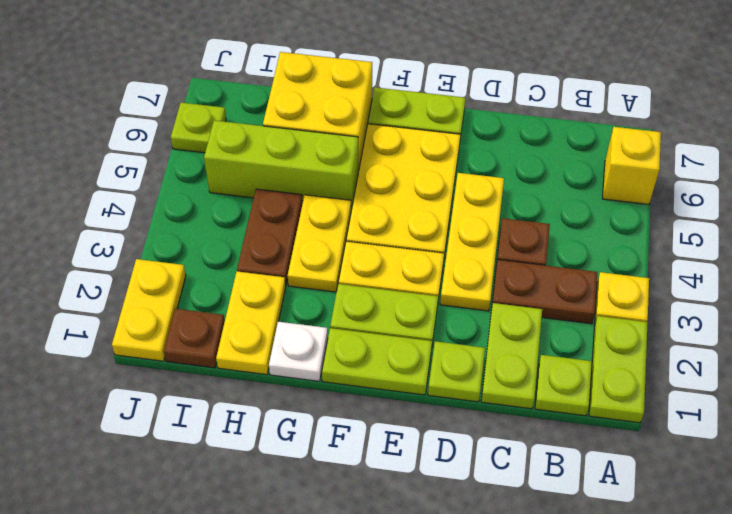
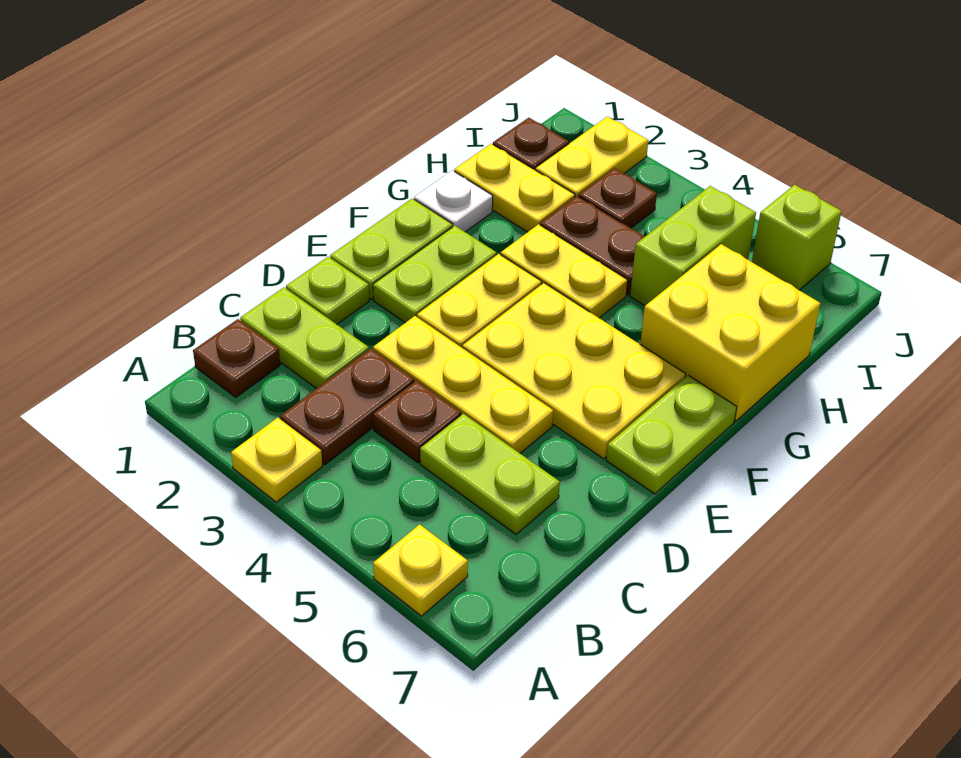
lime plate A1:A2 level 1 -> lime plate C5:C6 level 1
yellow brick A6 level 1 -> yellow plate A6 level 1
lime plate B1 level 1 -> brown plate B1 level 1
lime brick G5:I5 level 1 -> lime brick H5:I5 level 1
none -> brown plate I3 level 1
yellow plate J1:J2 level 1 -> yellow plate I2:J2 level 1
lime plate J6 level 1 -> lime brick J6 level 1

